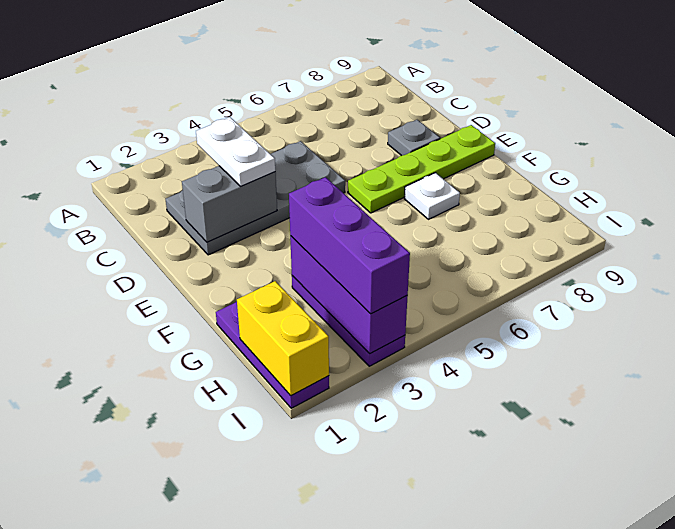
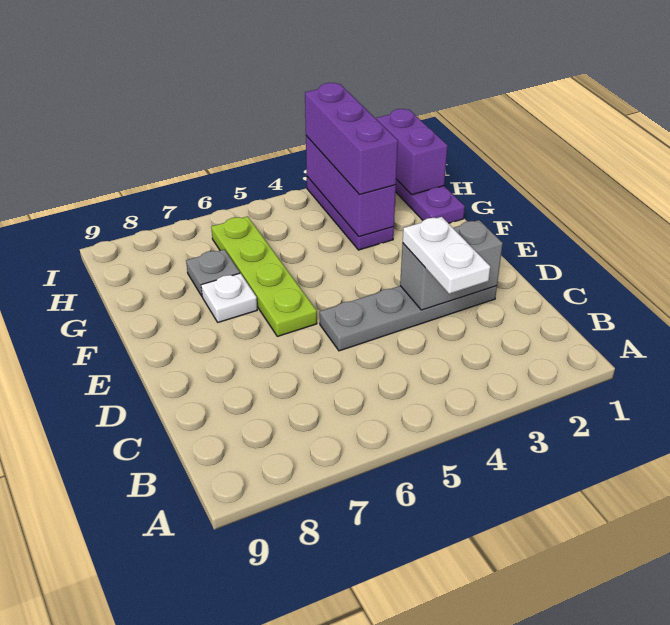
grey plate C2:D5 level 1 -> grey plate D2:D5 level 1
grey plate D8 level 1 -> grey plate G7 level 1
lime plate E6:E9 level 1 -> lime plate E6:H6 level 1
yellow brick H1:I1 level 2 -> purple brick H1:I1 level 2

